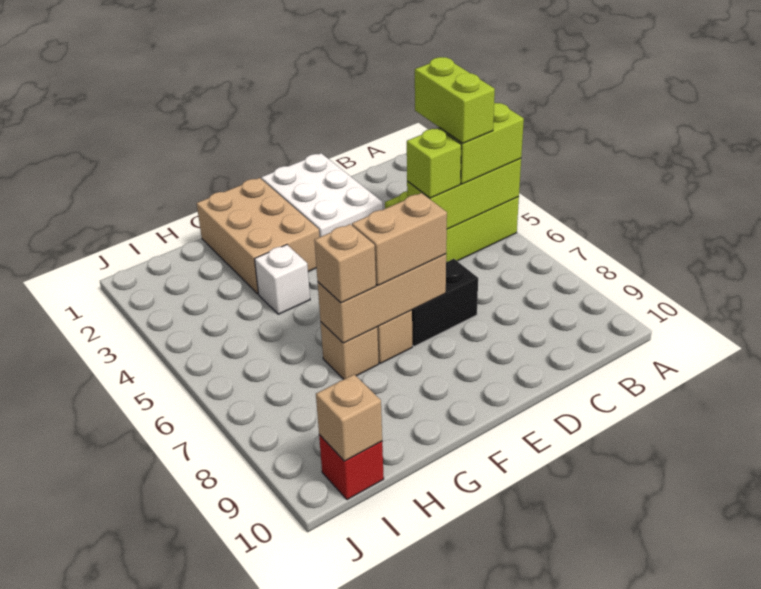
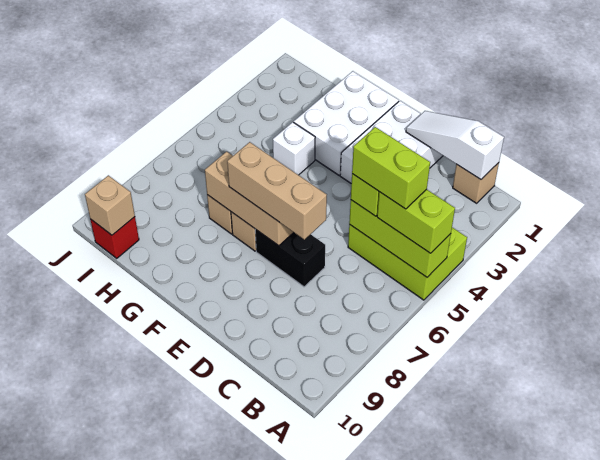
none -> white slope B1:D1 level 2 top B
lime brick B4:B5 level 4 -> lime brick B5:C5 level 4
tan brick E7:F7 level 3 -> tan brick D7:F7 level 3
tan brick F1:G3 level 1 -> white brick F1:G3 level 1
tan brick G7 level 3 -> tan brick B1 level 1

